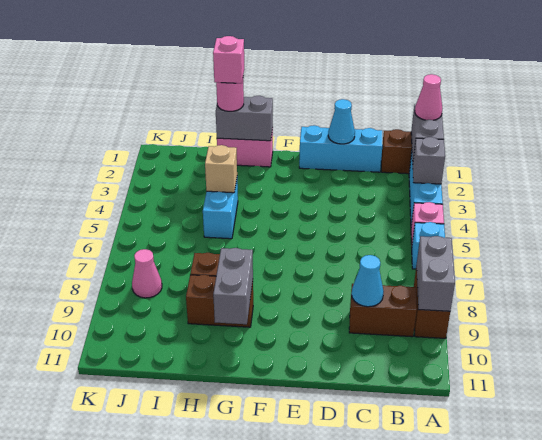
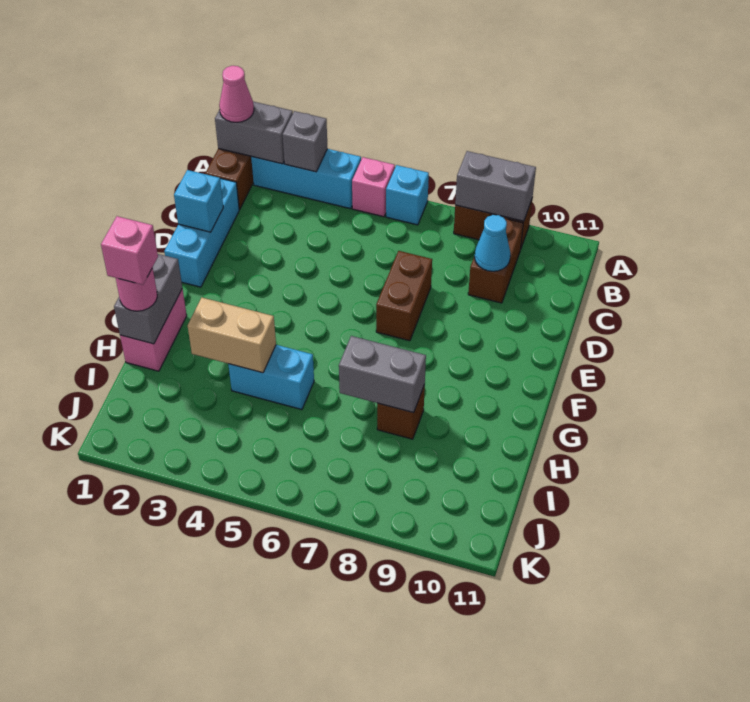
cyan cone D1 level 2 -> cyan brick D1 level 2
brown brick G9:H9 level 1 -> brown brick D7:E7 level 1
grey brick G9:G10 level 2 -> grey brick H7:H8 level 2
tan brick H4 level 2 -> tan brick H3:H4 level 2
pink cone J8 level 1 -> none

